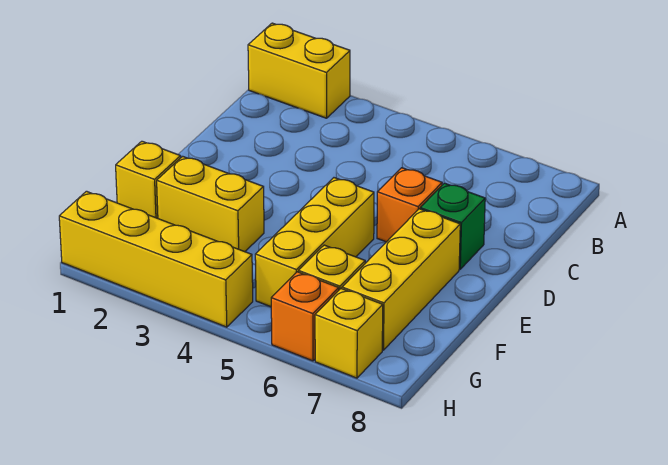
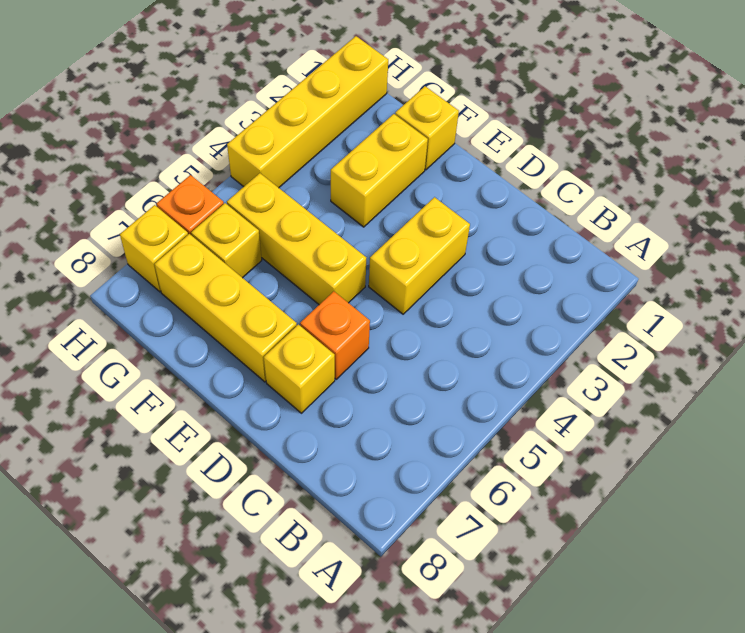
yellow brick A1:A2 level 1 -> yellow brick D3:D4 level 1
green brick D7 level 1 -> yellow brick D7 level 1

